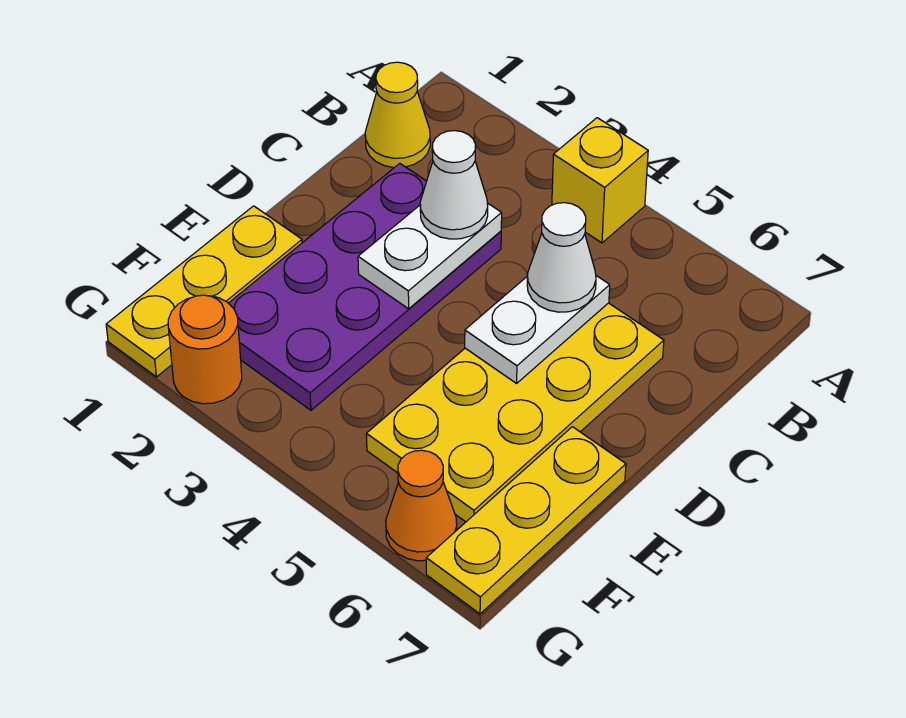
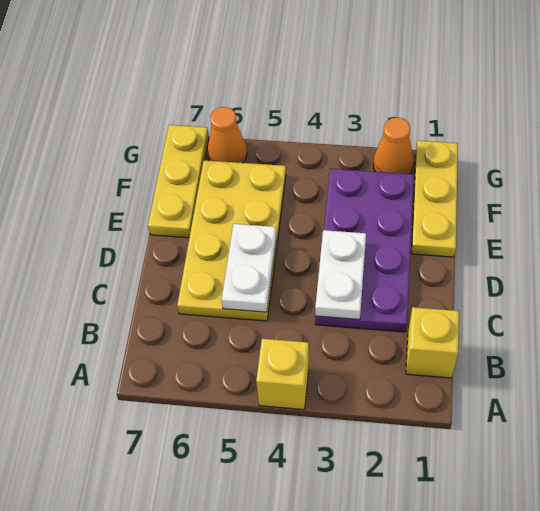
yellow cone B1 level 1 -> yellow brick B1 level 1
white cone C3 level 3 -> none
white cone C5 level 3 -> none
orange round brick G2 level 1 -> orange cone G2 level 1

